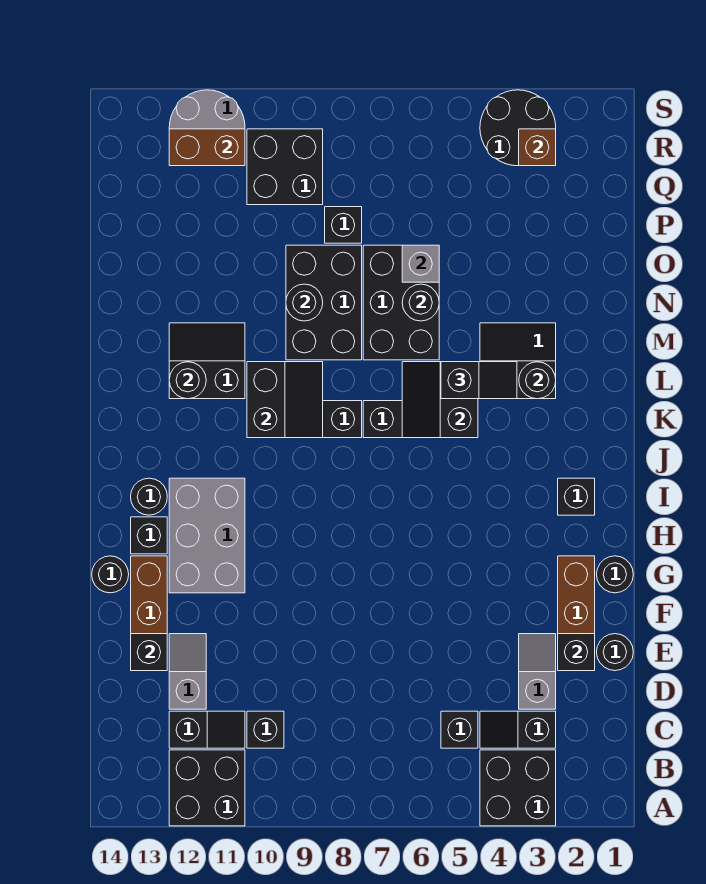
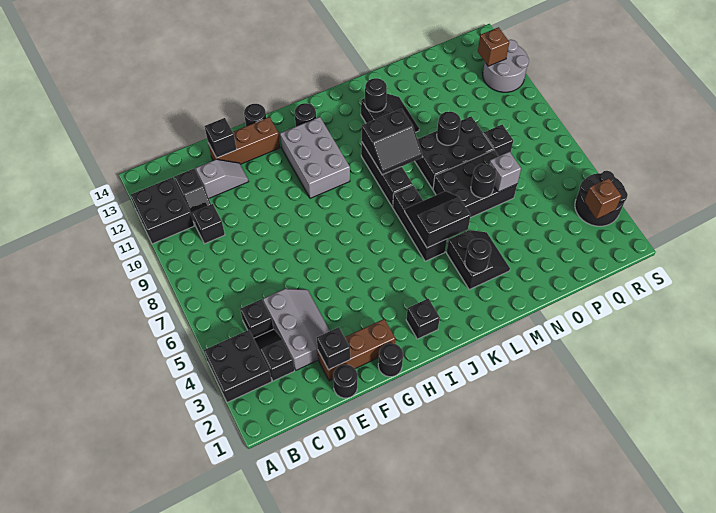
grey slope D3:E3 level 1 top D -> grey slope D3:E5 level 1 top D
grey brick G11:I12 level 1 -> grey brick H10:I12 level 1
black brick H13 level 1 -> none
black slope L4:L5 level 3 top 5 -> none
black brick Q9:R10 level 1 -> none
brown brick R11:R12 level 2 -> brown brick R12 level 2

